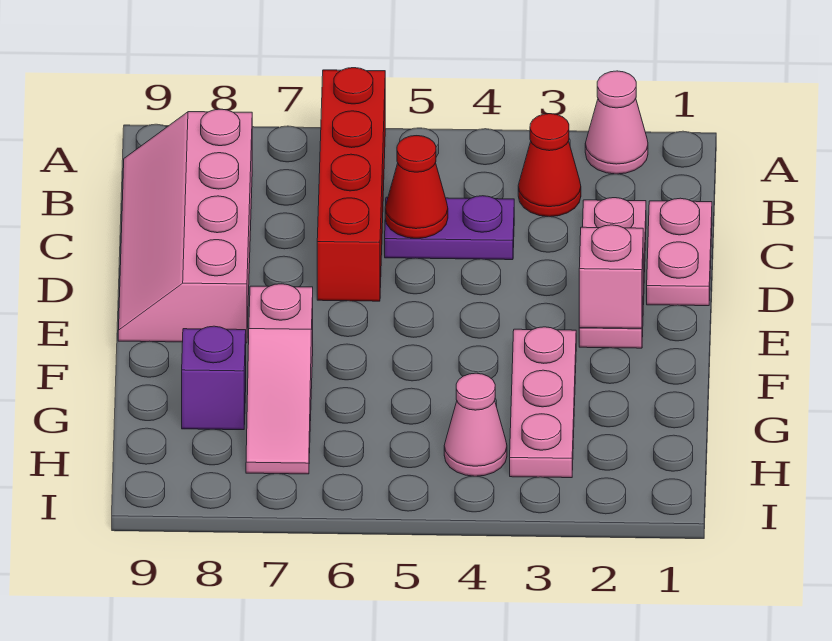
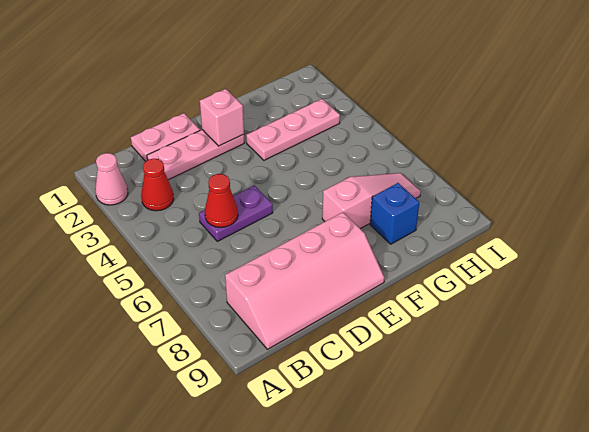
red brick A6:D6 level 1 -> none
purple plate C4:C5 level 1 -> purple plate C5:D5 level 1
purple brick G8 level 1 -> blue brick G8 level 1
pink cone H4 level 1 -> none

